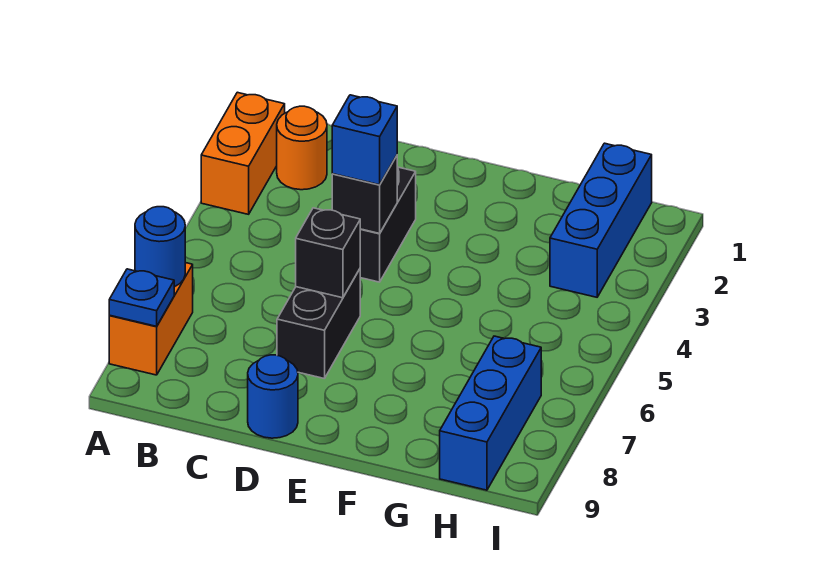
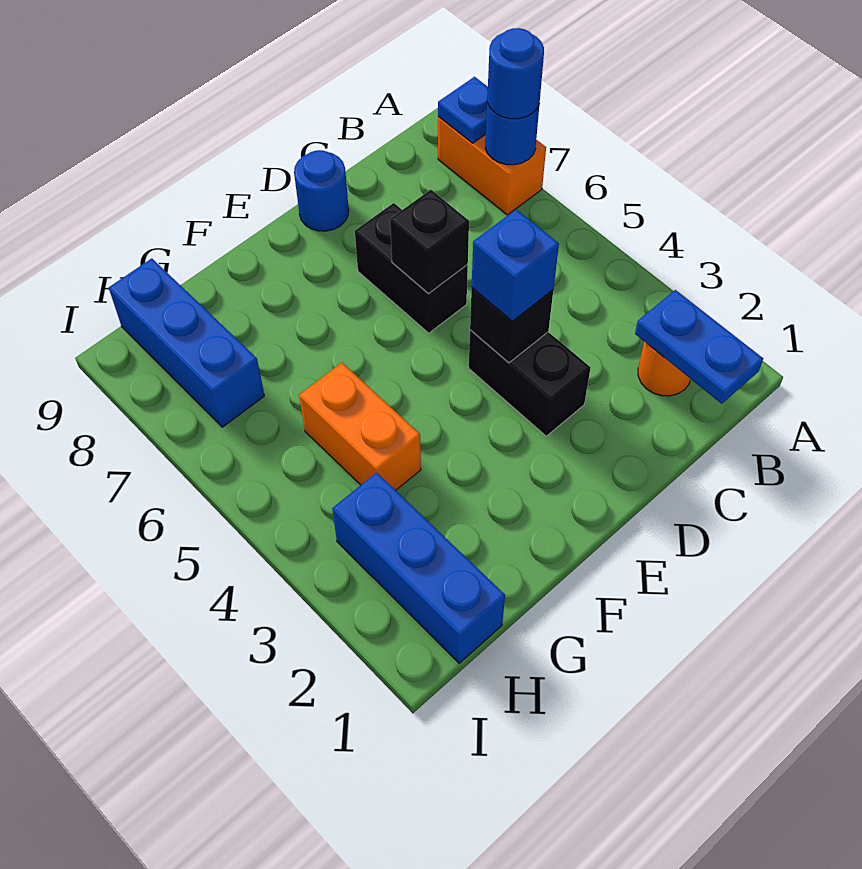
orange brick A2:A3 level 1 -> orange brick G4:G5 level 1
none -> blue round brick A7 level 3
none -> blue plate B1:B2 level 2

